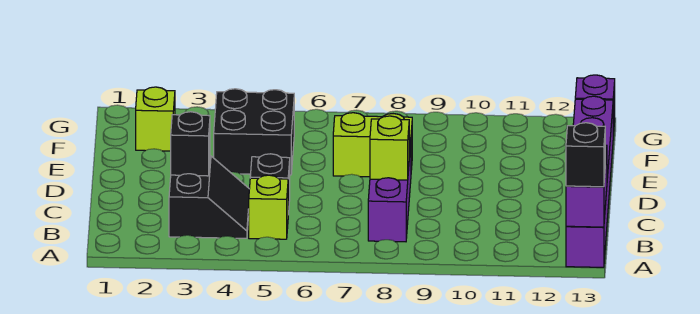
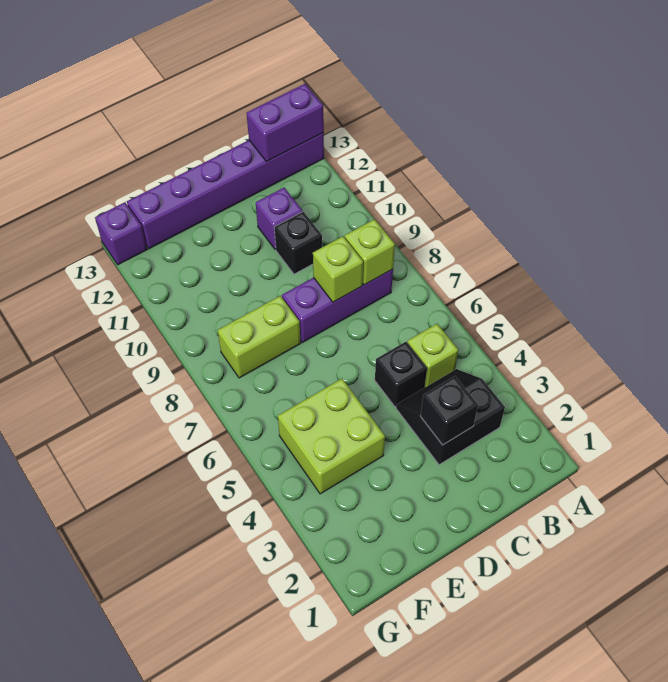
black brick A13 level 3 -> black brick C10 level 1
none -> purple brick C11 level 1
black brick E4:F5 level 1 -> lime brick E4:F5 level 1
lime brick E7:E8 level 1 -> lime brick E8:F8 level 1
lime brick F2 level 1 -> lime brick B8 level 2

